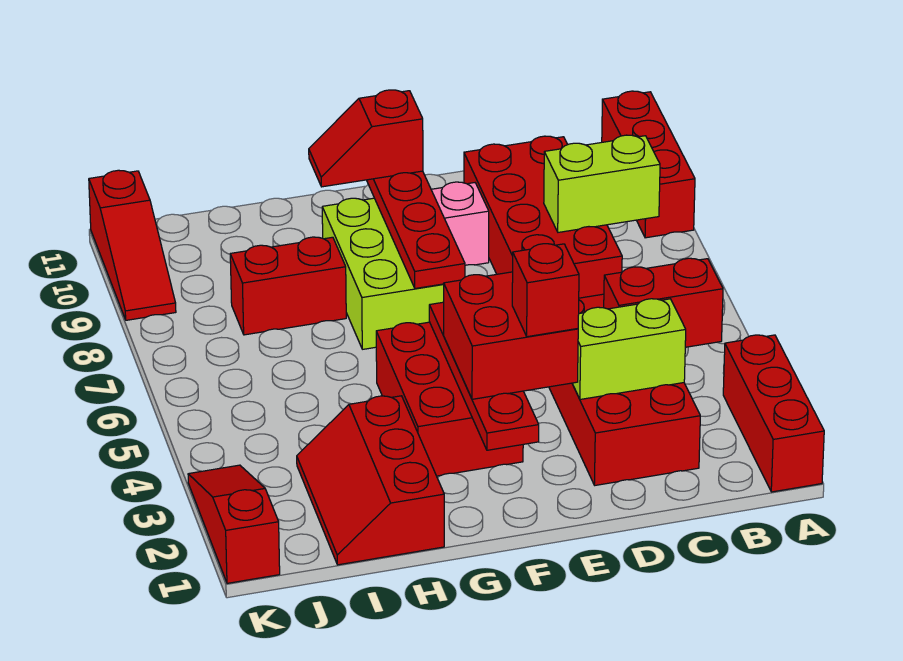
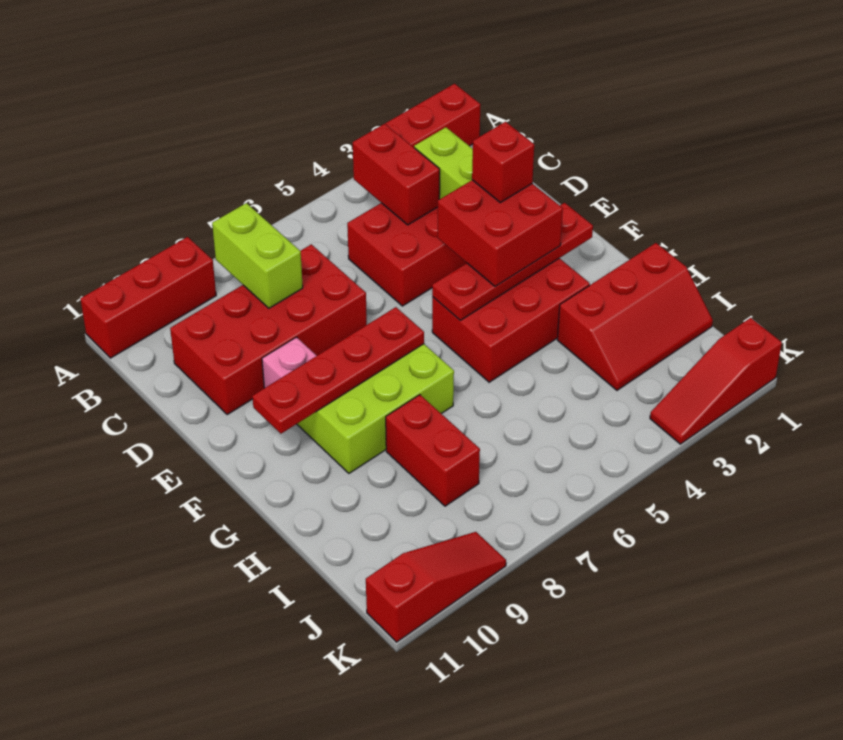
red slope F10:G10 level 3 top F -> none

